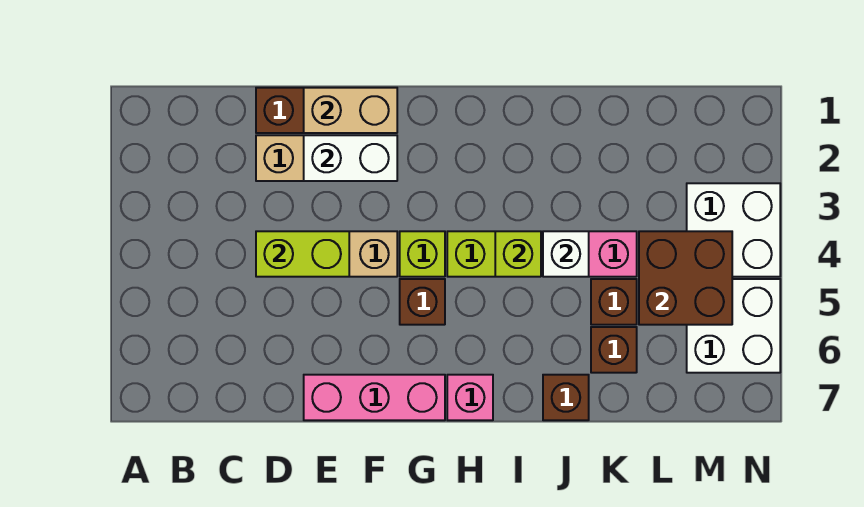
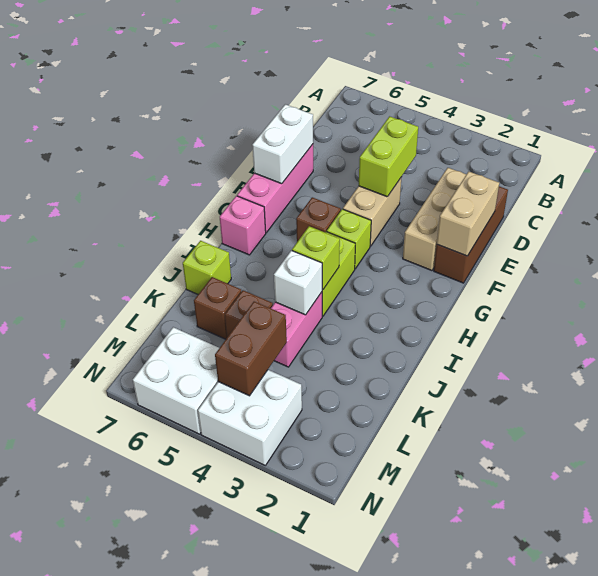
white brick E2:F2 level 2 -> white brick E7:F7 level 2
brown brick J7 level 1 -> lime brick J7 level 1
brown brick L4:M5 level 2 -> brown brick L4:M4 level 2

